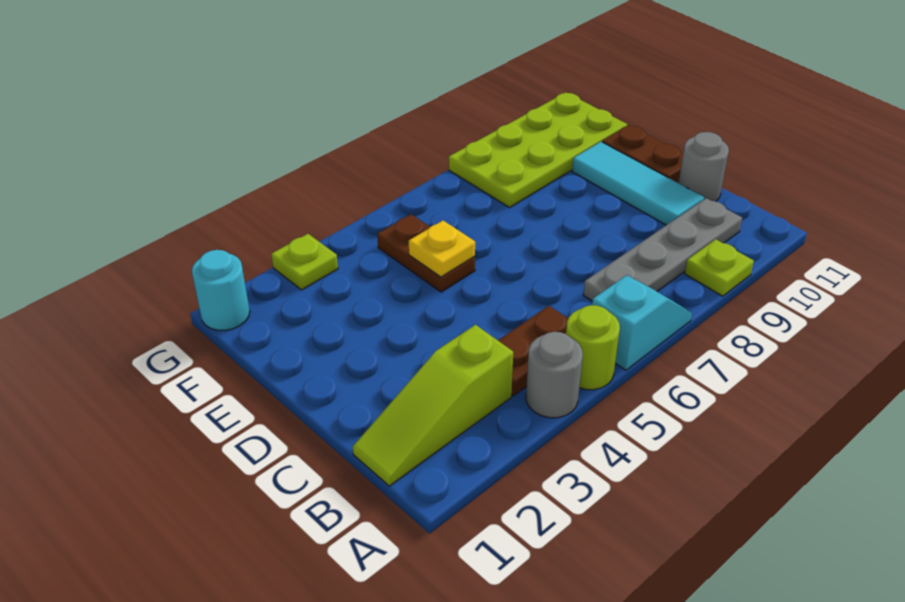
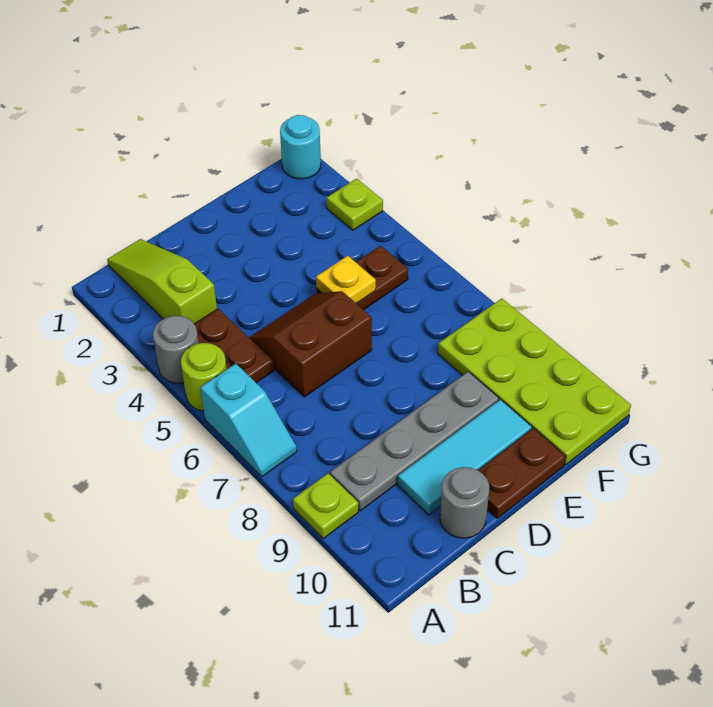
grey plate B7:B10 level 1 -> grey plate B9:E9 level 1
none -> brown slope C5:D6 level 1 top 6

